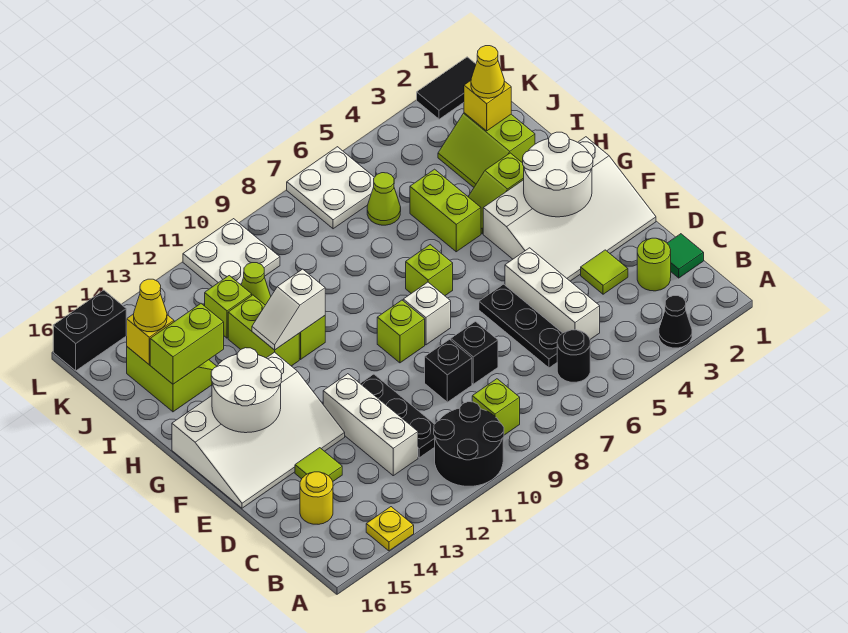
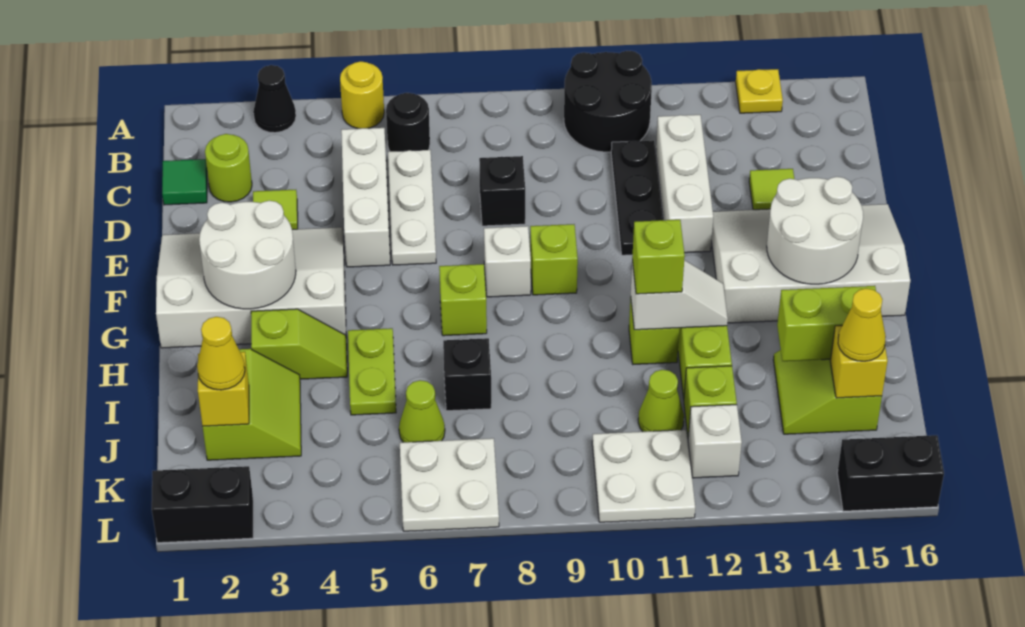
lime brick B9 level 1 -> lime brick H11 level 3
black plate C6:E6 level 1 -> white plate C6:E6 level 1
yellow round brick C15 level 1 -> yellow round brick A5 level 1
black brick D9 level 1 -> black brick I7 level 1
lime brick H5:I5 level 1 -> lime plate H5:I5 level 1
none -> white brick K12 level 1
black tile L1:L2 level 1 -> black brick L1:L2 level 1

